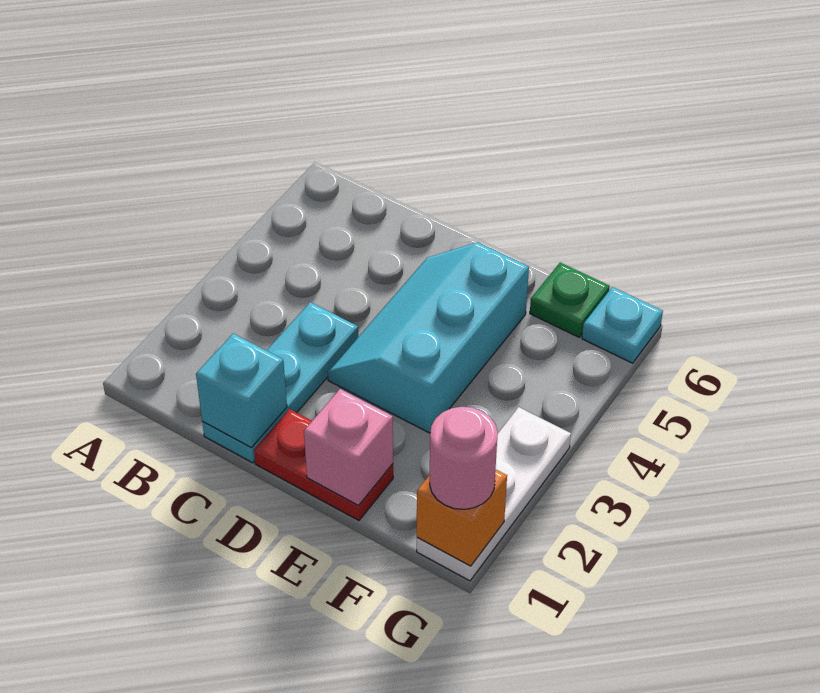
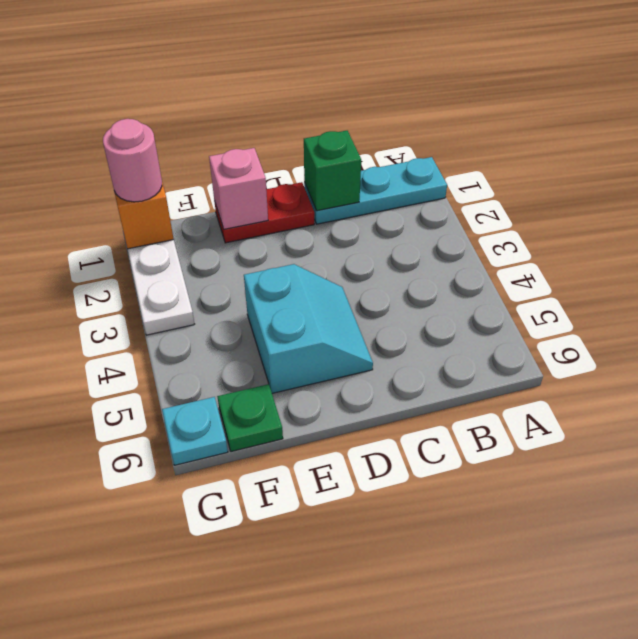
cyan plate C1:C3 level 1 -> cyan plate A1:C1 level 1
cyan brick C1 level 2 -> green brick C1 level 2
cyan slope D3:E5 level 1 top E -> cyan slope D4:E5 level 1 top E

